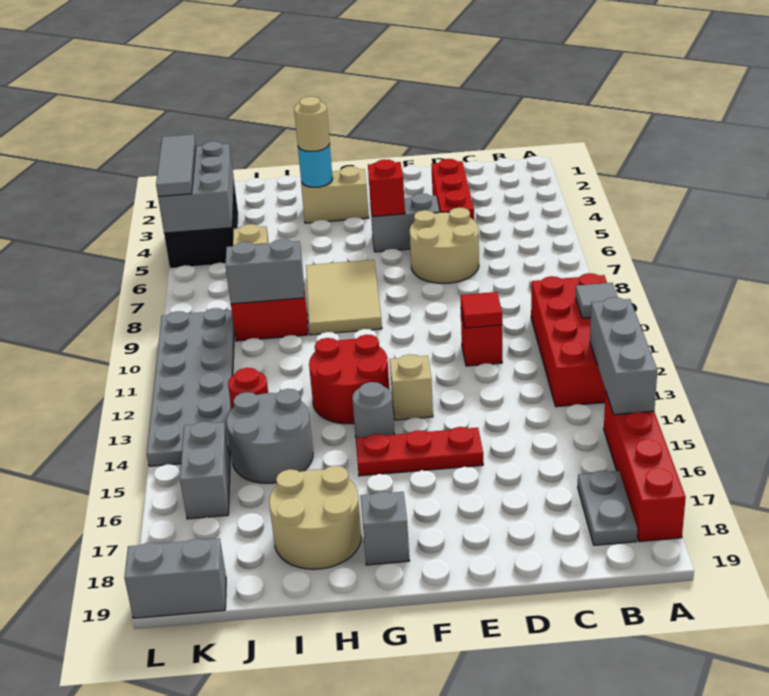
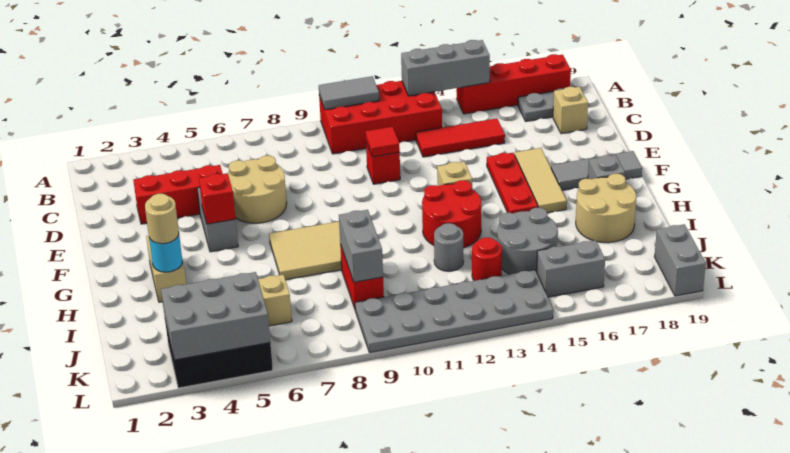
grey tile A11 level 2 -> grey tile A10:A11 level 2
none -> red tile C13:C15 level 1
none -> tan brick C18 level 1
none -> tan tile E16:G16 level 1
grey round brick G14 level 1 -> grey round brick I12 level 1
grey tile L3:L5 level 3 -> grey tile F17:F19 level 1

